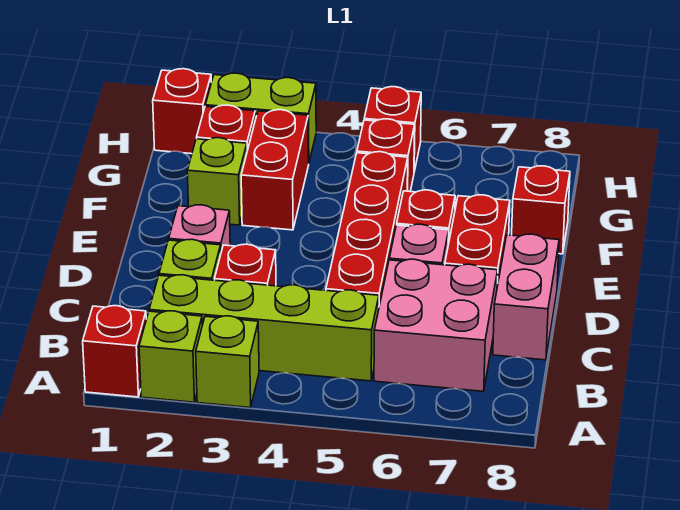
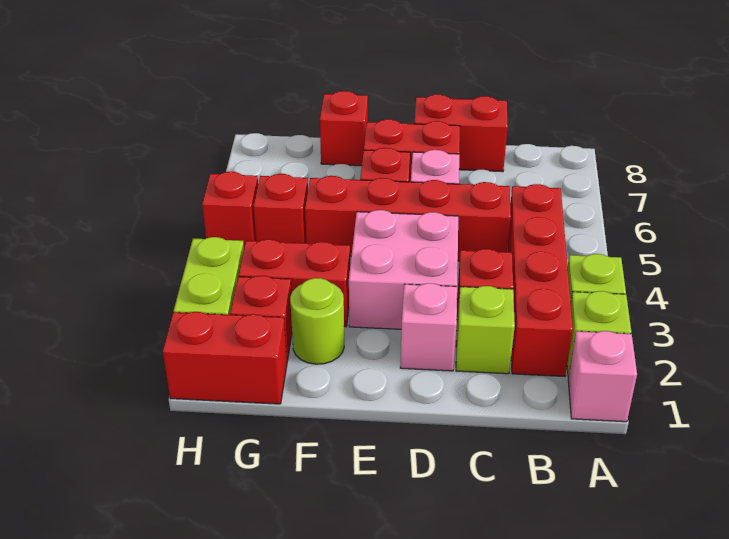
red brick A1 level 1 -> pink brick A1 level 1
lime brick B2:B5 level 1 -> red brick B2:B5 level 1
pink brick B6:C7 level 1 -> pink brick D3:E4 level 1
pink brick C8:D8 level 1 -> red brick C8:D8 level 1
lime brick F2 level 1 -> lime round brick F2 level 1
red brick H1 level 1 -> red brick G1:H1 level 1

